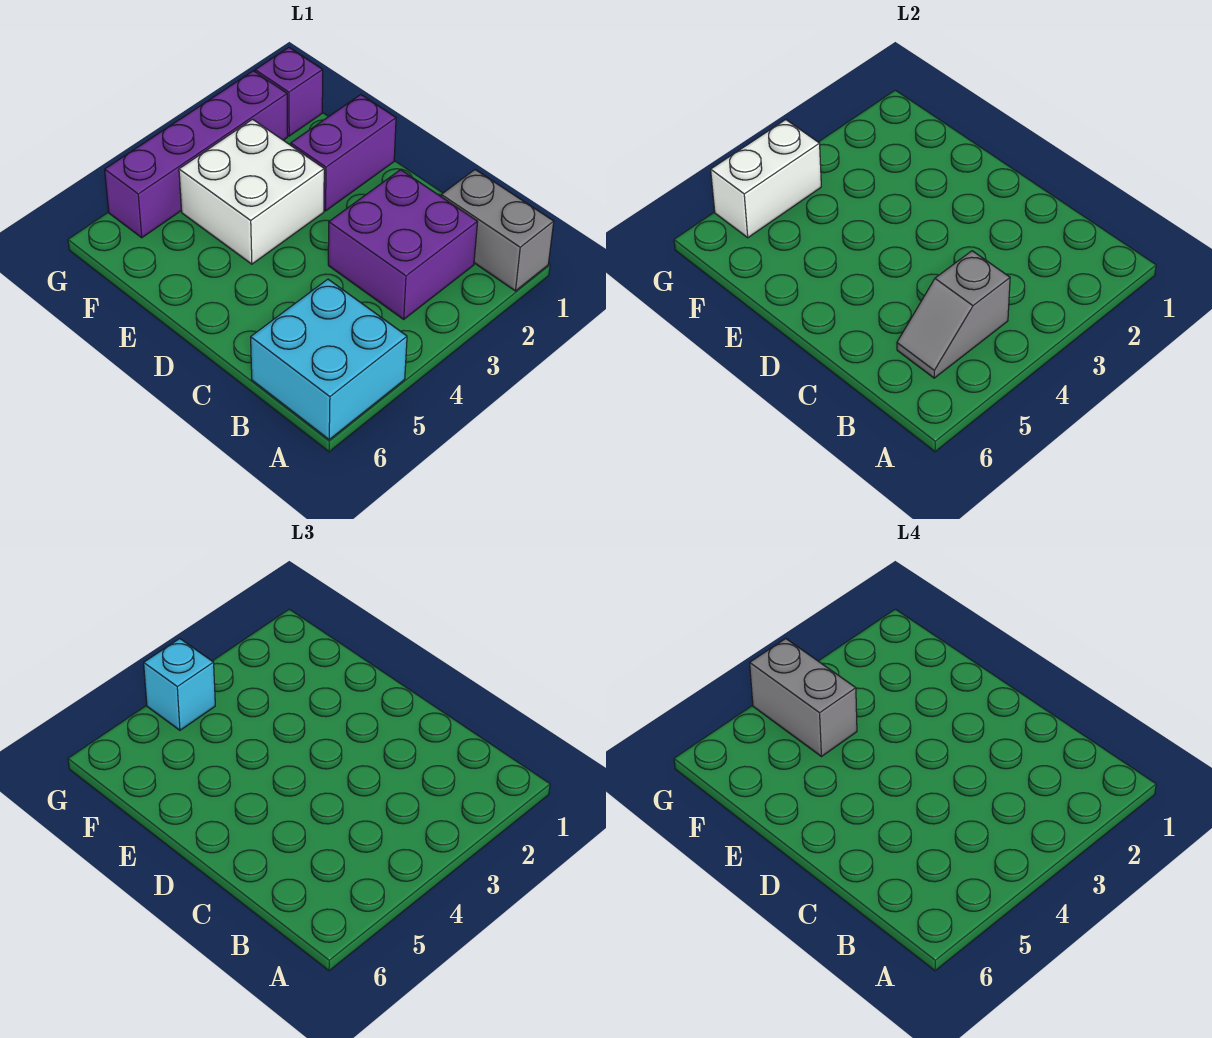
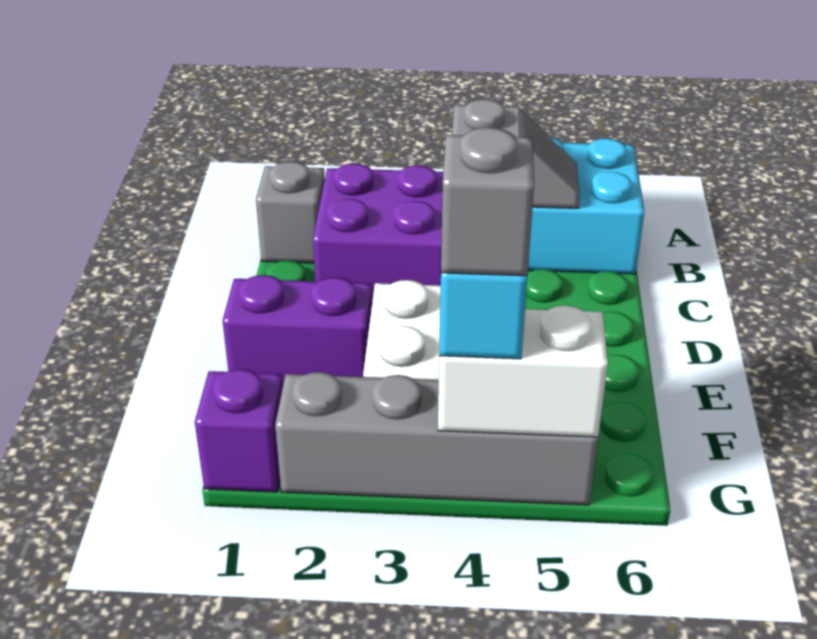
grey brick A1:B1 level 1 -> grey brick B1 level 1
grey brick F4:G4 level 4 -> grey brick G4 level 4
purple brick G2:G5 level 1 -> grey brick G2:G5 level 1

